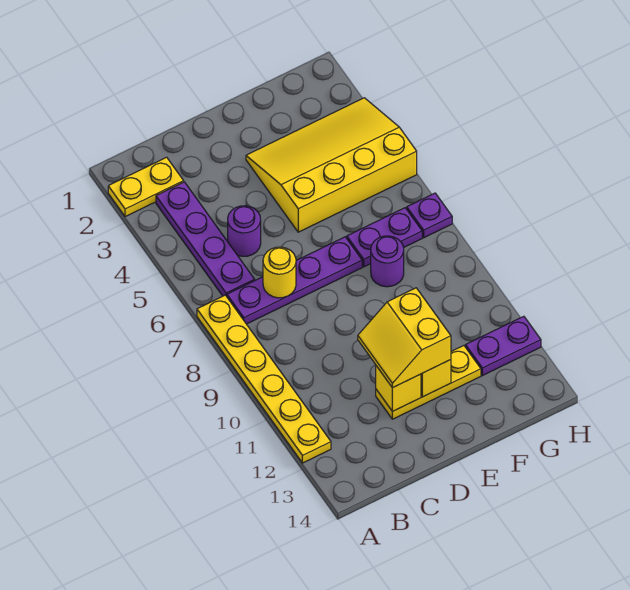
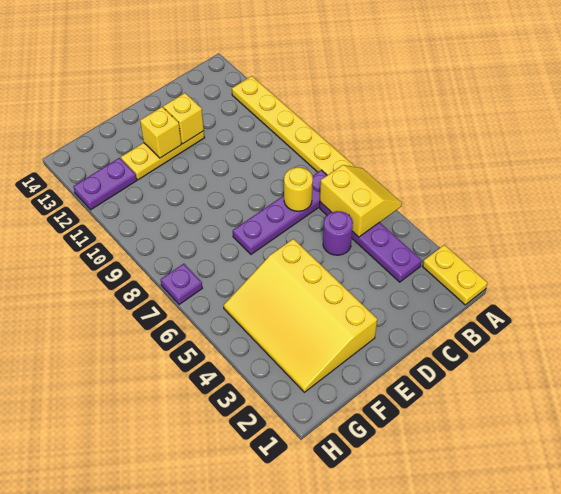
yellow plate A2:B2 level 1 -> yellow plate A1:A2 level 1
yellow slope D11:E12 level 3 top E -> yellow slope A5:B6 level 2 top B
yellow slope E3:H5 level 1 top 5 -> yellow slope E2:G5 level 1 top E
purple plate F7:G7 level 1 -> none
purple round brick F8 level 1 -> none

